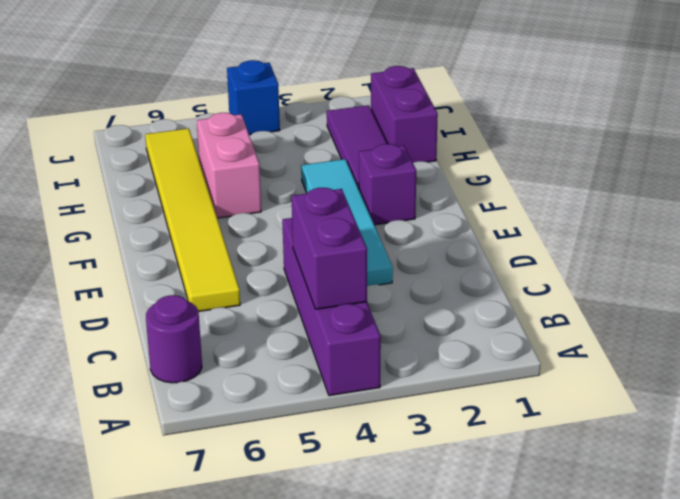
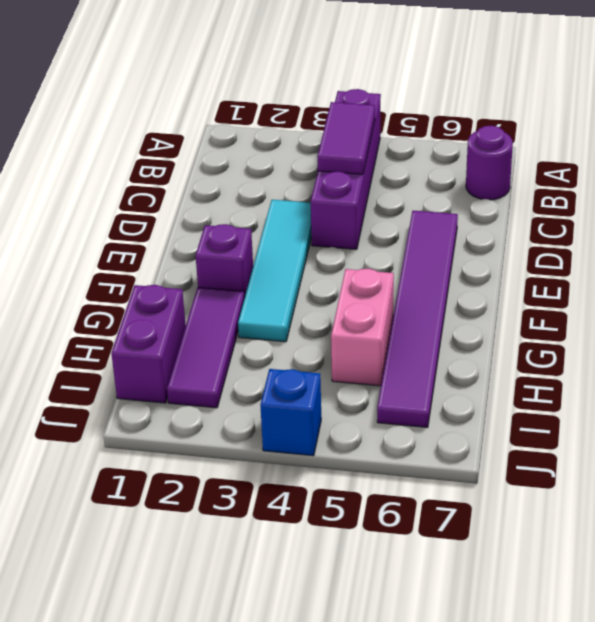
purple brick B4:C4 level 2 -> purple tile B4:C4 level 2
yellow tile D6:I6 level 1 -> purple tile D6:I6 level 1

